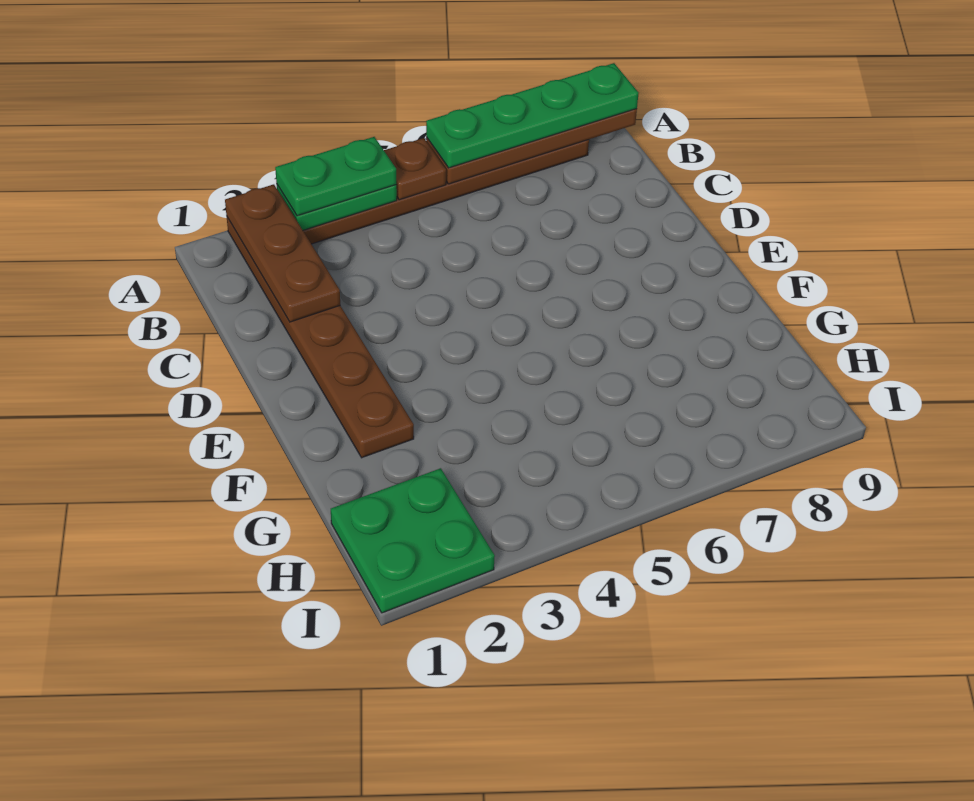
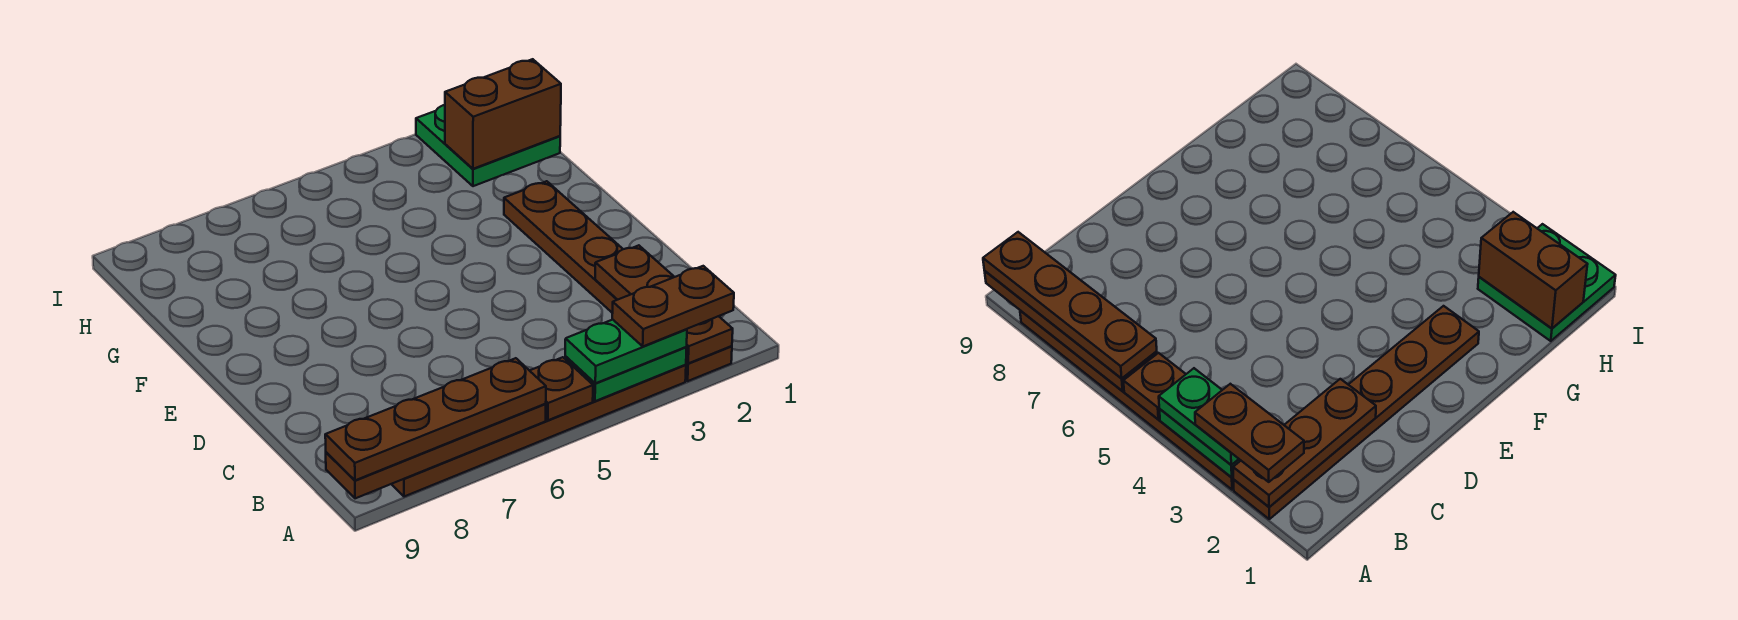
none -> brown plate A2:A3 level 4
green plate A6:A9 level 3 -> brown plate A6:A9 level 3
none -> brown brick H1:H2 level 2

